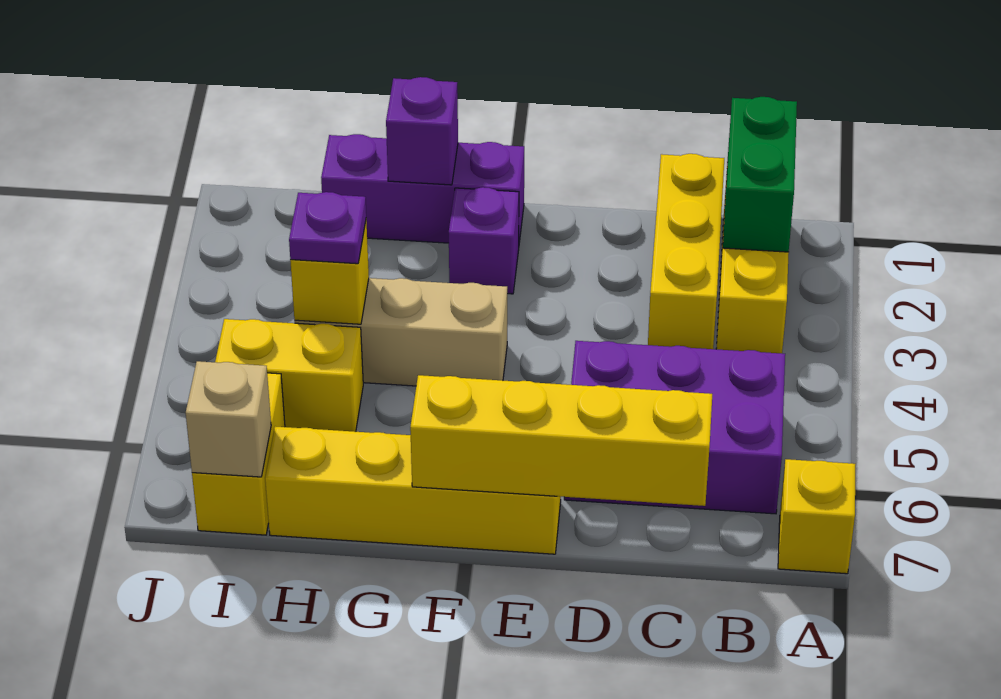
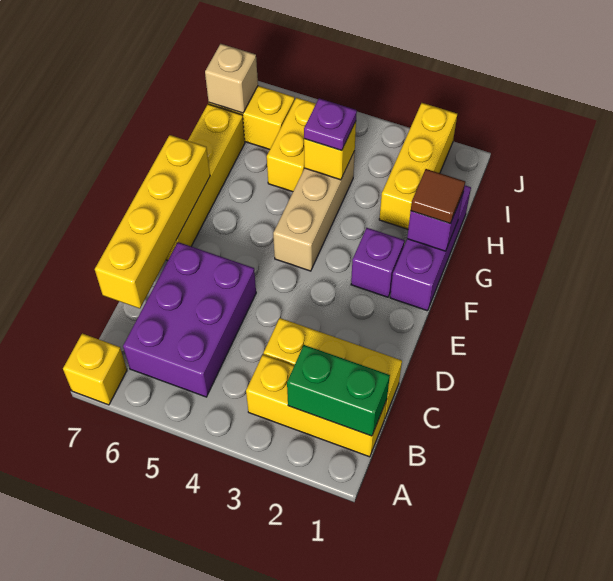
none -> brown tile G1 level 3
none -> yellow brick H2:J2 level 1

